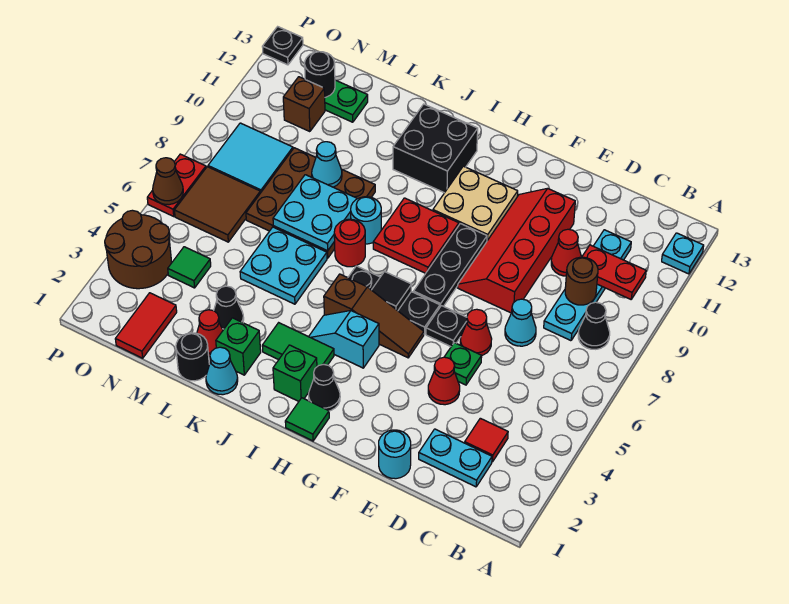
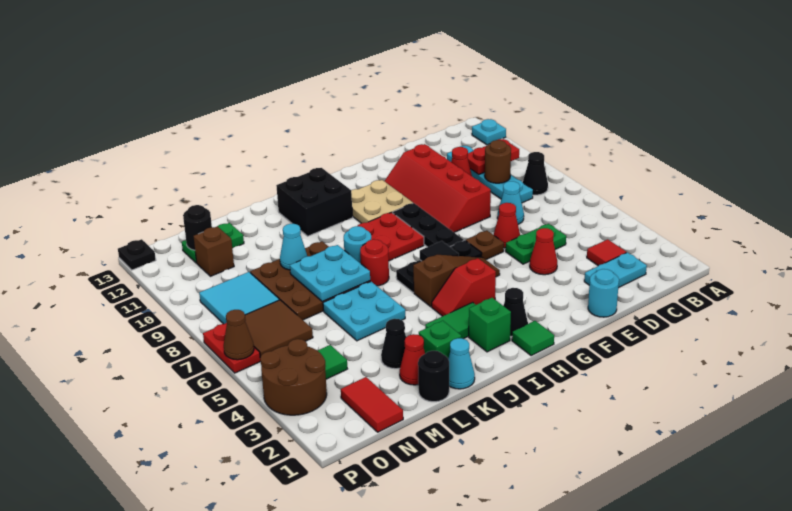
green plate E5 level 1 -> green plate D5:E5 level 1
black plate F6 level 1 -> brown plate F6 level 1
cyan slope H4:I4 level 1 top H -> red slope H4:I4 level 1 top H

